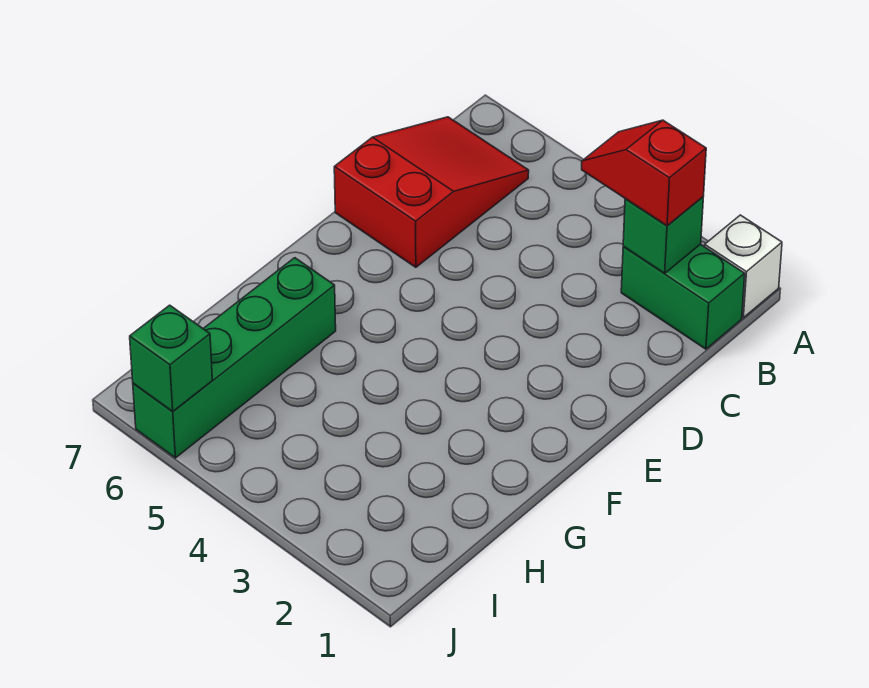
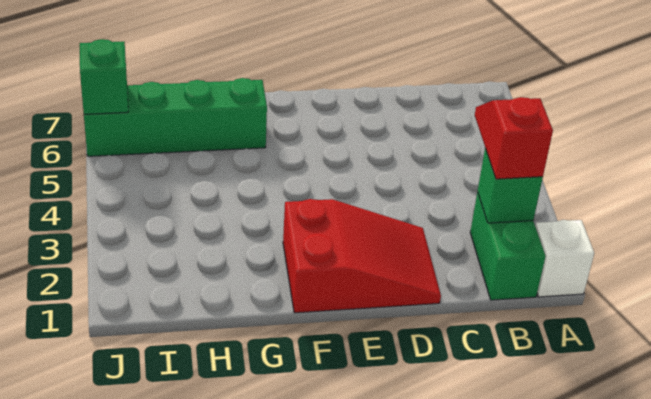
red slope B6:D7 level 1 top D -> red slope D1:F2 level 1 top F

